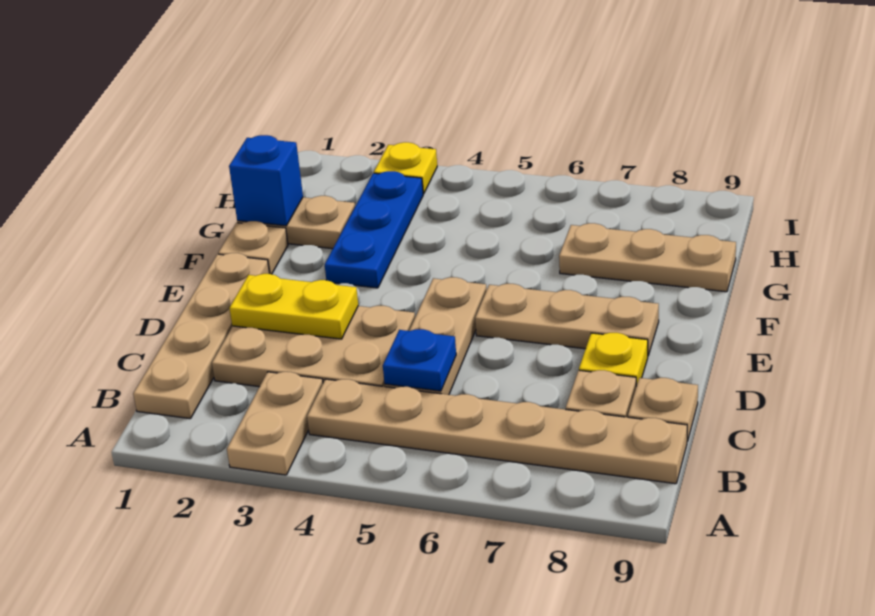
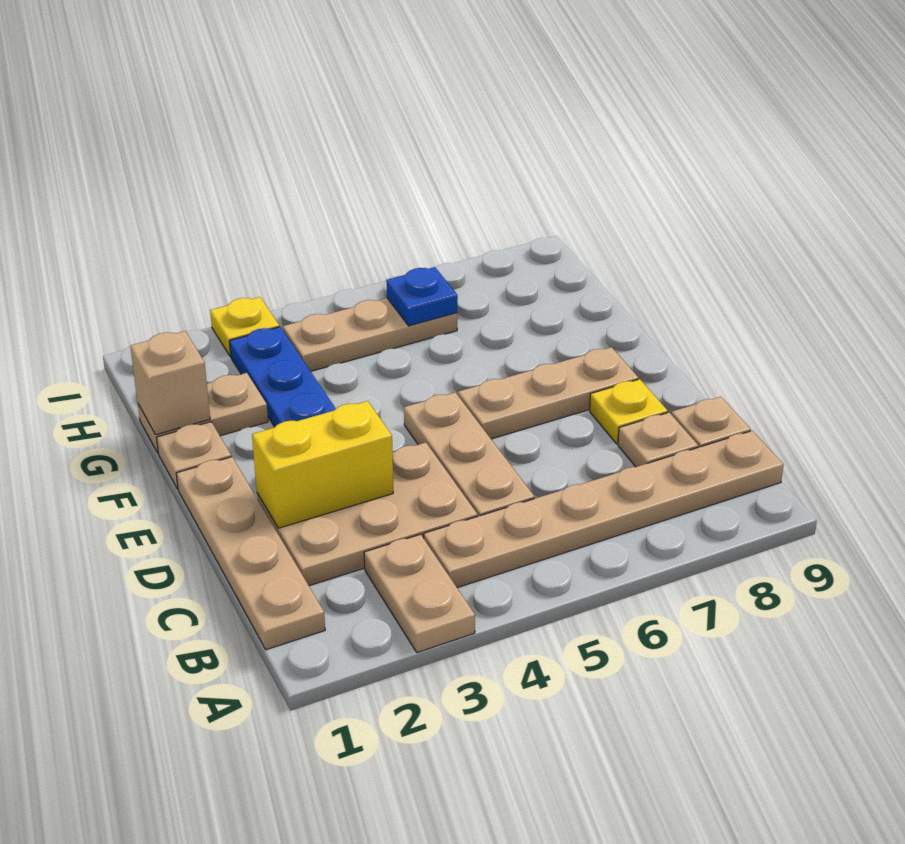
blue plate C5 level 2 -> blue plate H6 level 2
yellow plate D2:D3 level 2 -> yellow brick D2:D3 level 2
blue brick G1 level 2 -> tan brick G1 level 2
tan plate G7:G9 level 1 -> tan plate H4:H6 level 1

